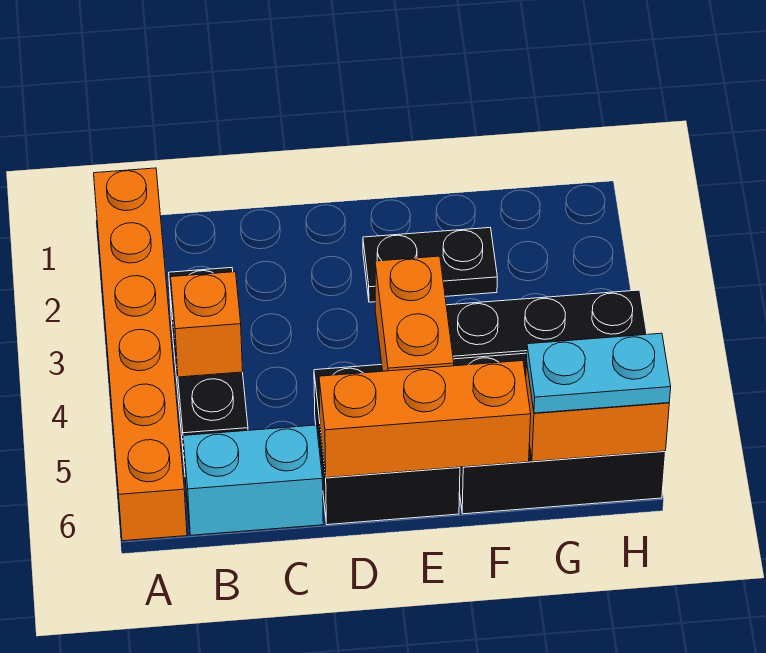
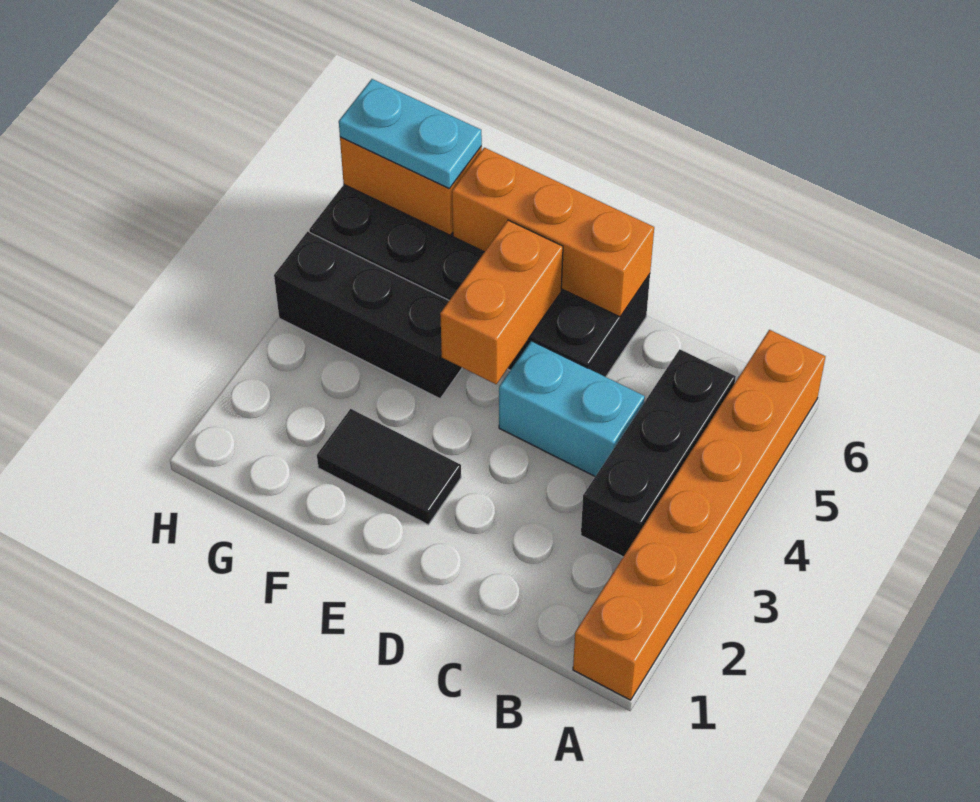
orange brick B4 level 2 -> none
cyan brick B6:C6 level 1 -> cyan brick C4:D4 level 1
black plate E2:F2 level 1 -> black tile E2:F2 level 1

